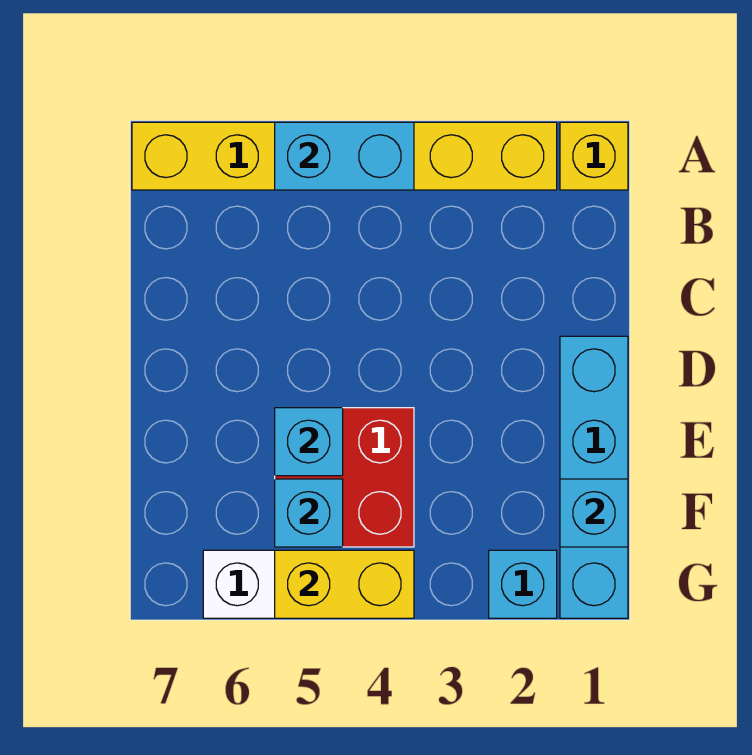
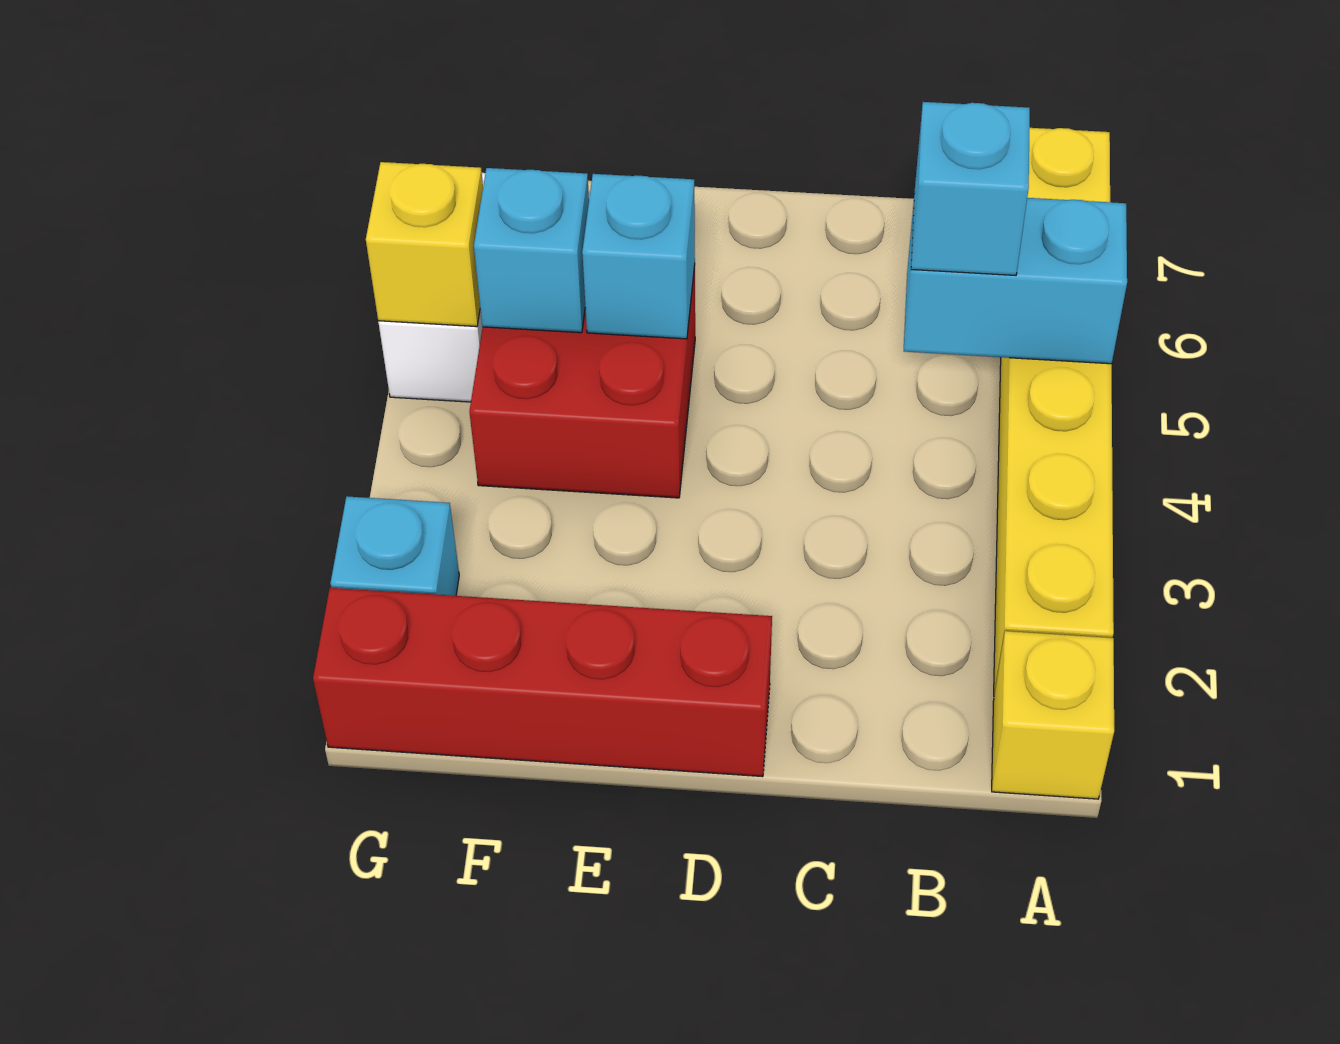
cyan brick A4:A5 level 2 -> cyan brick A5:B5 level 2
cyan brick D1:G1 level 1 -> red brick D1:G1 level 1
cyan brick F1 level 2 -> cyan brick B5 level 3
yellow brick G4:G5 level 2 -> yellow brick G5 level 2

